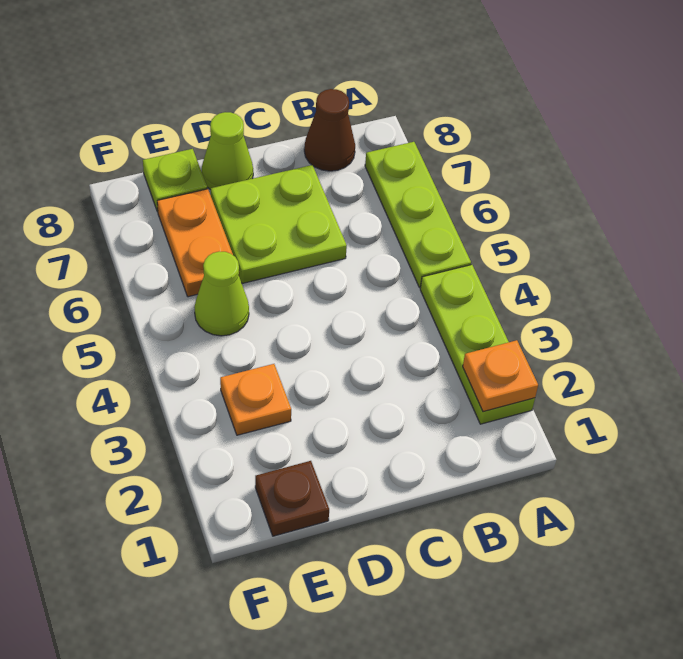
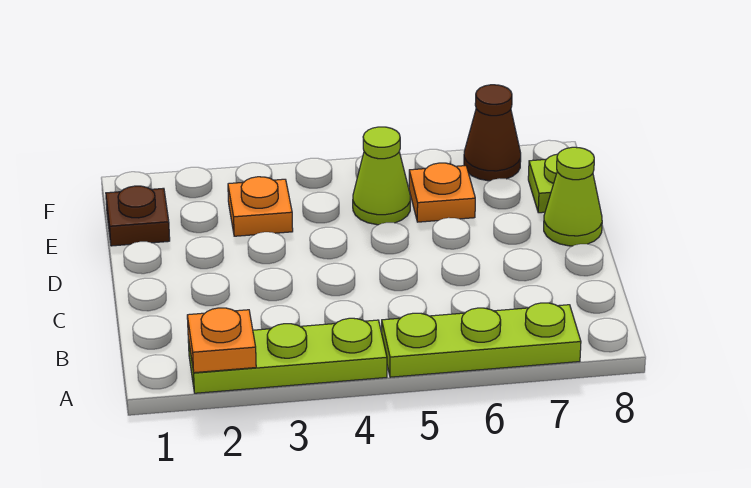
brown cone B8 level 1 -> brown cone F7 level 1
lime plate C6:D7 level 1 -> none
orange plate E6:E7 level 1 -> orange plate E6 level 1

